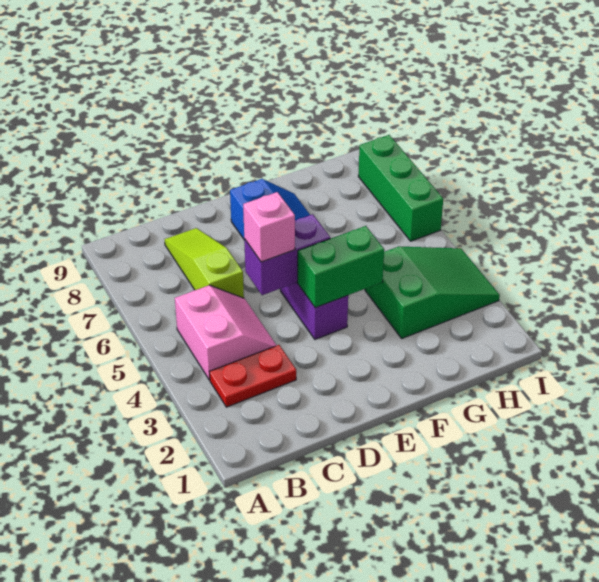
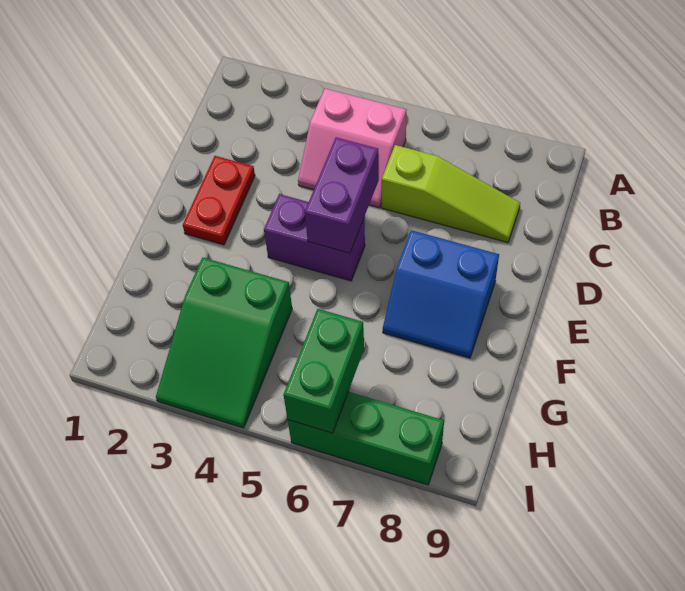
red plate B3:C3 level 1 -> red plate D2:E2 level 1
pink brick D5 level 3 -> none
green brick E4:F4 level 2 -> green brick H6:I6 level 2

